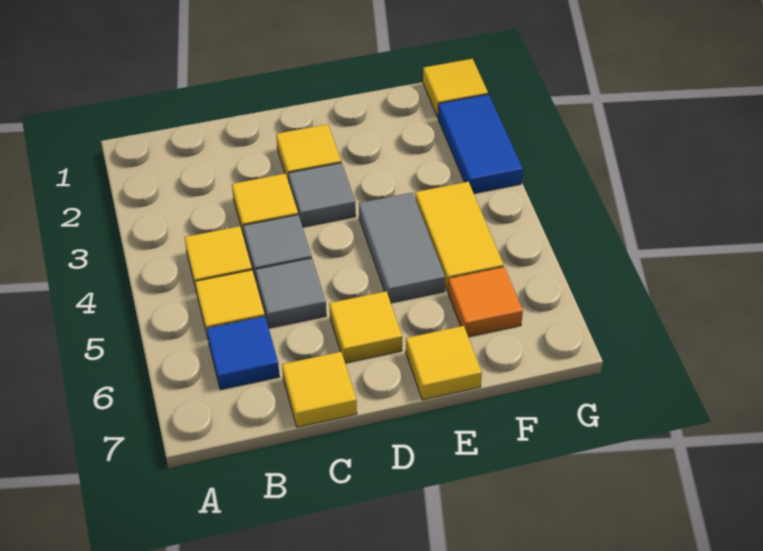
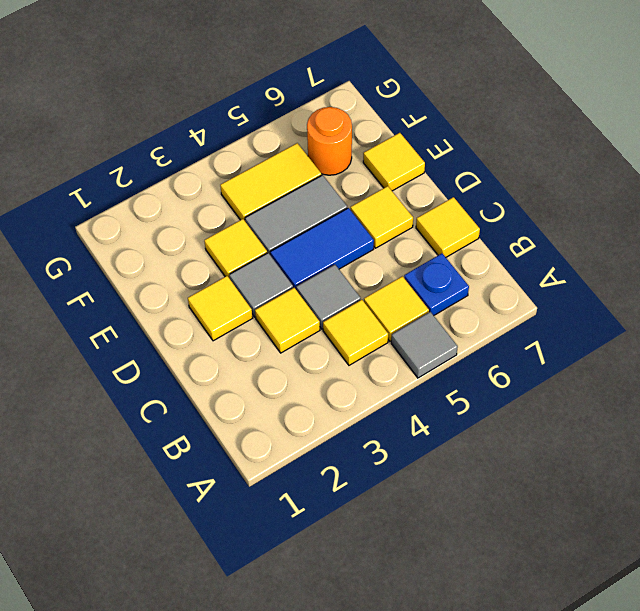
blue tile B6 level 1 -> blue plate B6 level 1
grey tile C5 level 1 -> grey tile A5 level 1
orange tile F6 level 1 -> orange round brick F6 level 1
yellow tile G1 level 1 -> yellow tile E3 level 1
blue tile G2:G3 level 1 -> blue tile D4:D5 level 1

